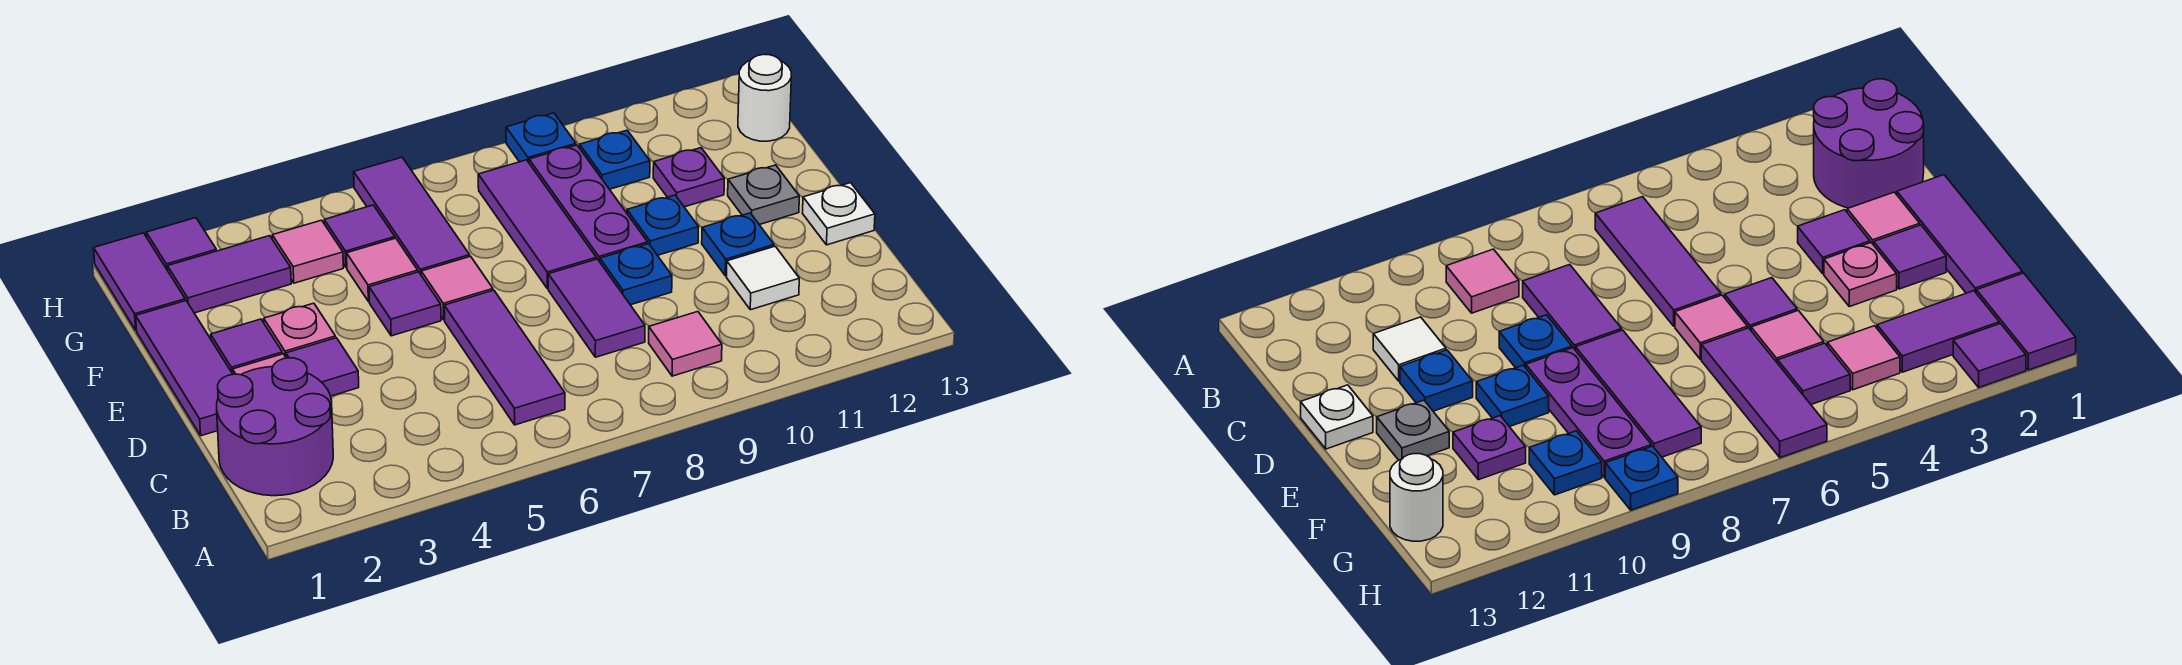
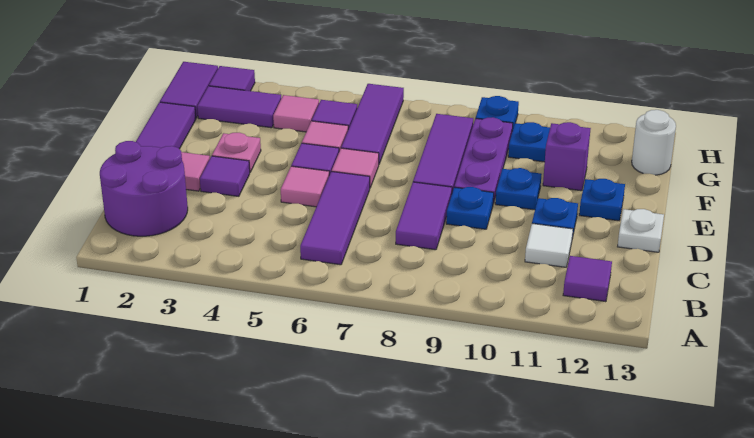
pink tile B9 level 1 -> pink tile D5 level 1
purple tile E2 level 1 -> purple tile B12 level 1
grey plate E12 level 1 -> blue plate E12 level 1
purple plate F11 level 1 -> purple brick F11 level 1

